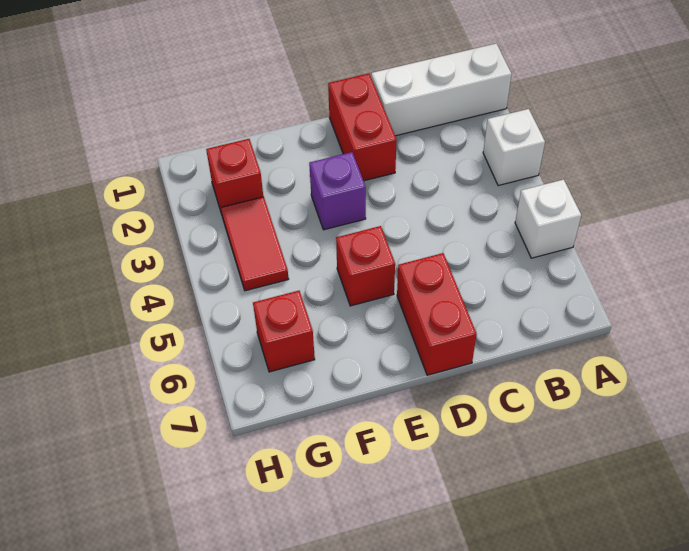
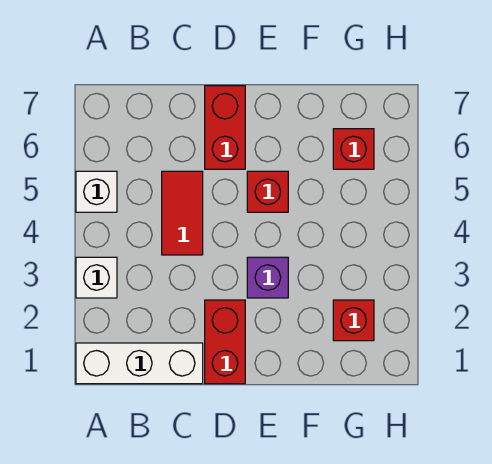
red tile G3:G4 level 1 -> red tile C4:C5 level 1

